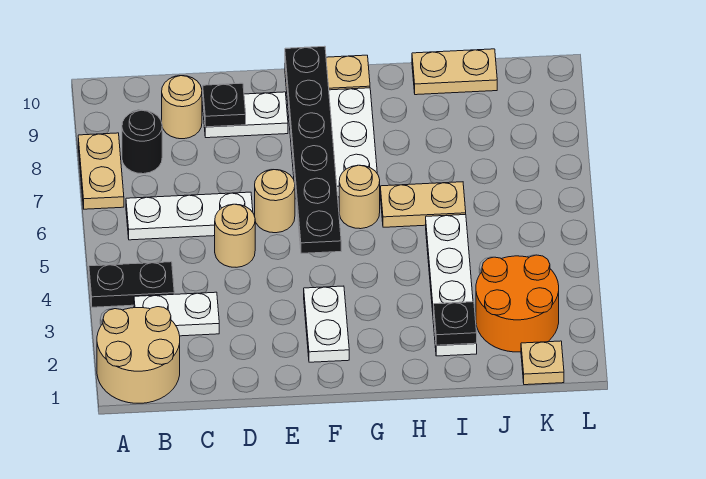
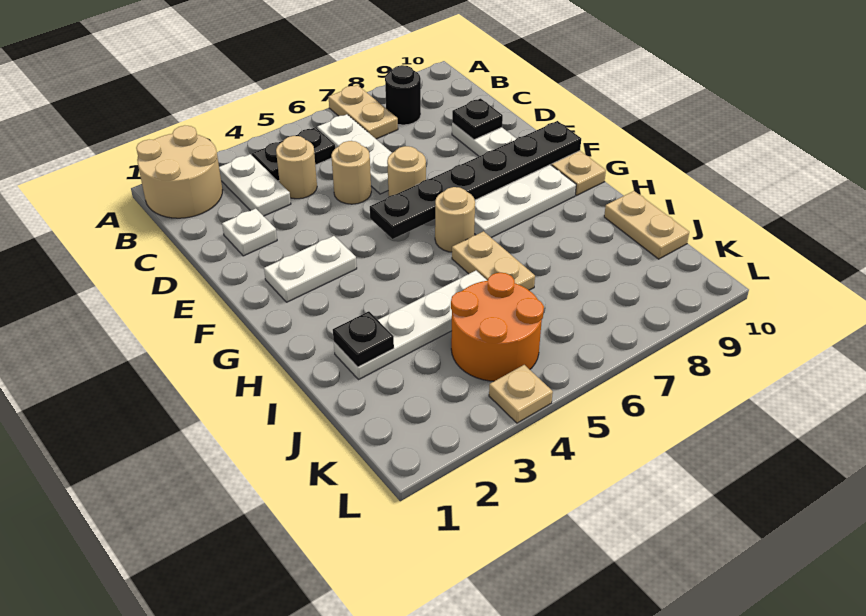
black plate A4:B4 level 1 -> black plate B4:B5 level 1
tan plate A7:A8 level 1 -> tan plate A7:B7 level 1
tan round brick C9 level 1 -> tan round brick C4 level 1
none -> white plate D2 level 1
orange round brick J2:K3 level 1 -> orange round brick J4:K5 level 1
tan plate K1 level 1 -> tan plate L4 level 1

